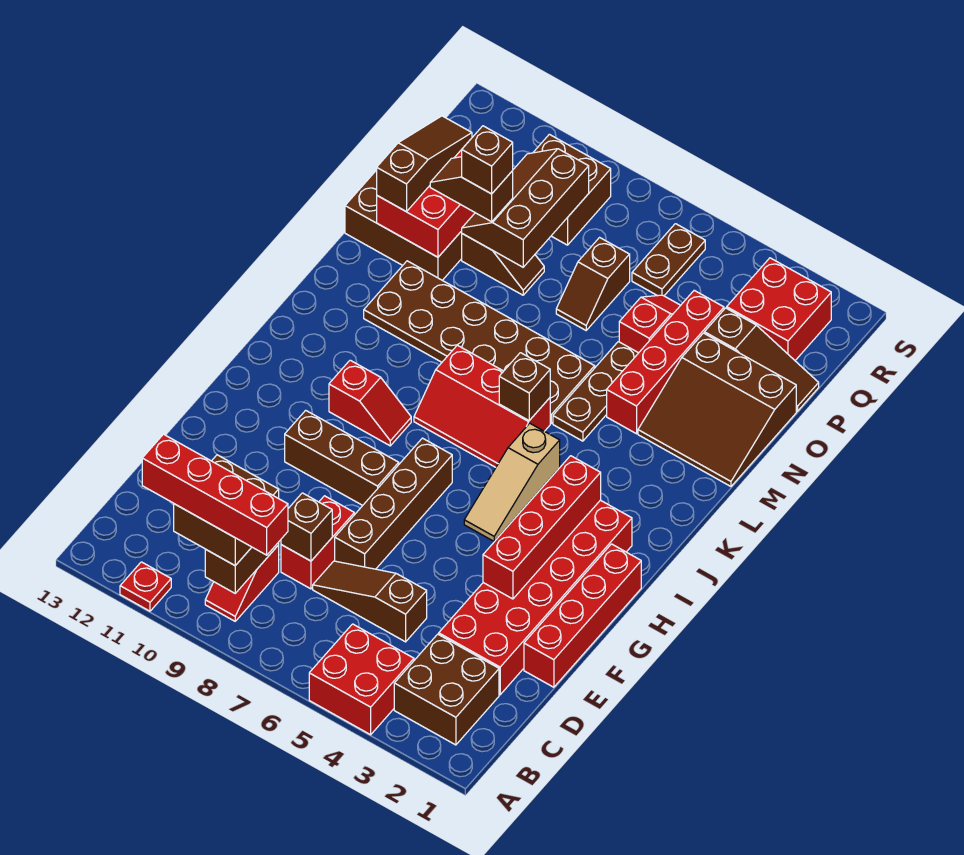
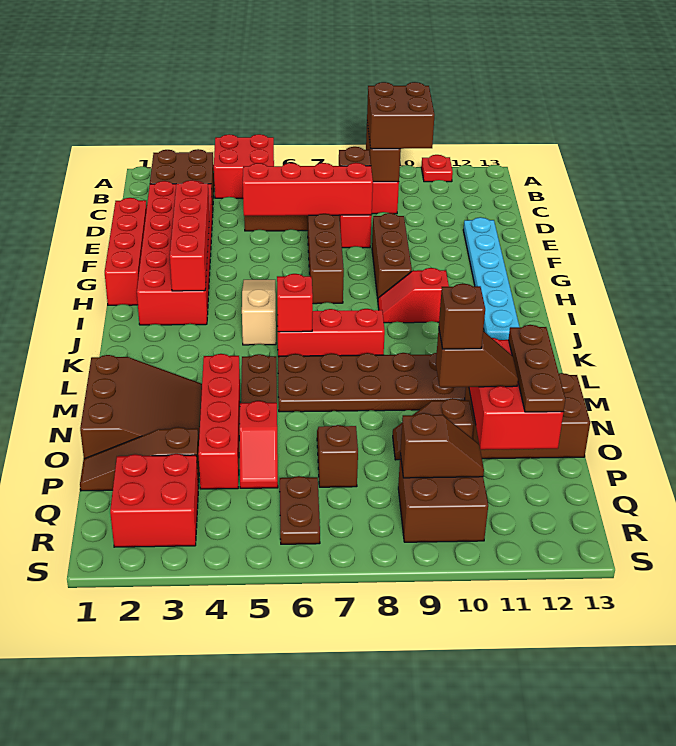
red brick B8:B11 level 4 -> red brick E5:E8 level 2
none -> cyan plate E12:J12 level 1
brown brick G8:G10 level 1 -> brown brick F9:H9 level 1
brown brick K6 level 2 -> red brick K6 level 2
brown slope M1:O3 level 1 top O -> brown slope M1:O3 level 1 top 1
brown slope N12:P12 level 3 top N -> brown plate N12:P12 level 3
brown slope O9:Q10 level 2 top 9 -> brown slope Q9:Q10 level 2 top 9

